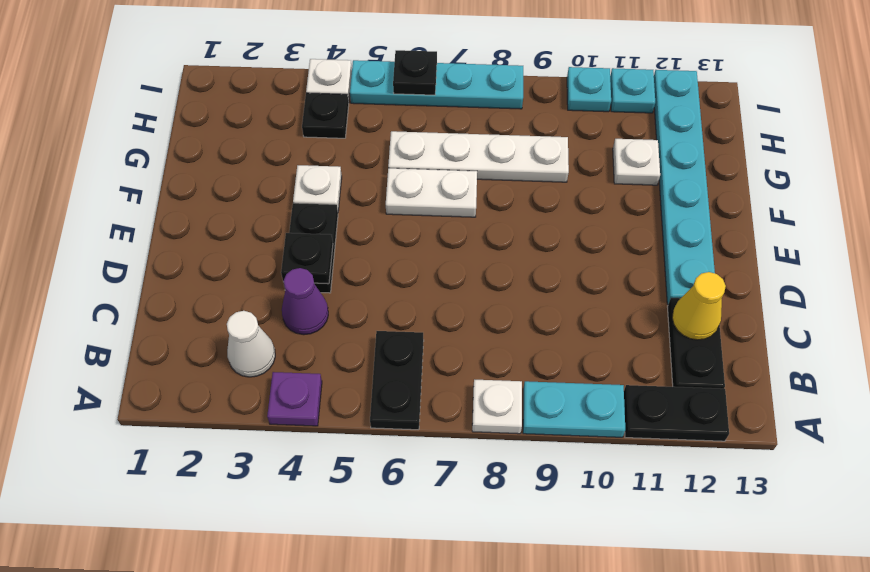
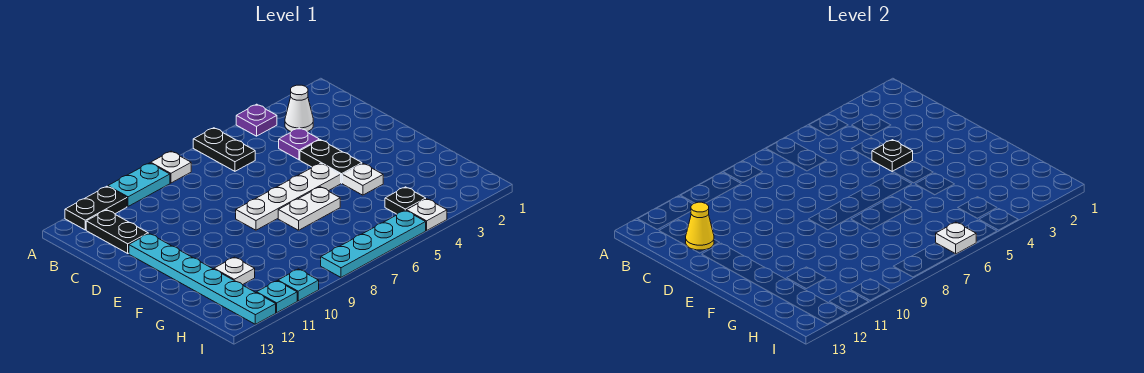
purple cone C4 level 1 -> purple plate C4 level 1
white plate G6:G9 level 1 -> white plate E5:E8 level 1
black plate I6 level 2 -> white plate I6 level 2

